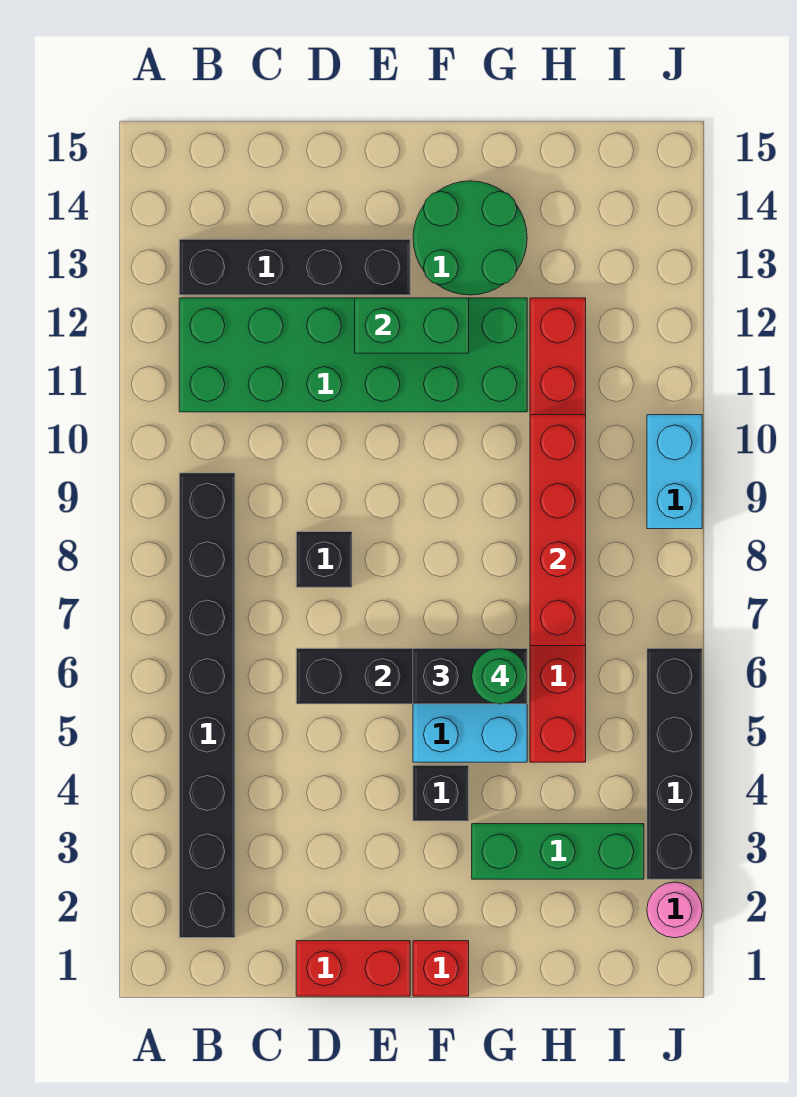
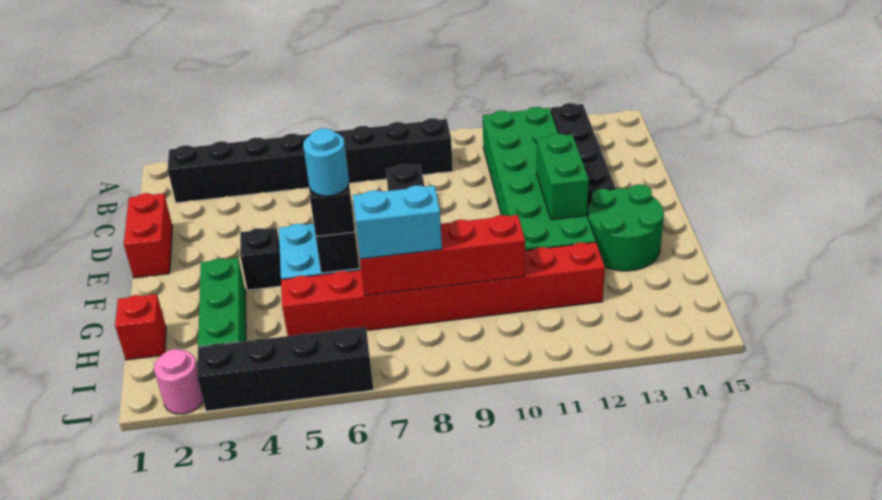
red brick F1 level 1 -> red brick H1 level 1
green round brick G6 level 4 -> cyan round brick G6 level 4
cyan brick J9:J10 level 1 -> cyan brick H7:H8 level 3

